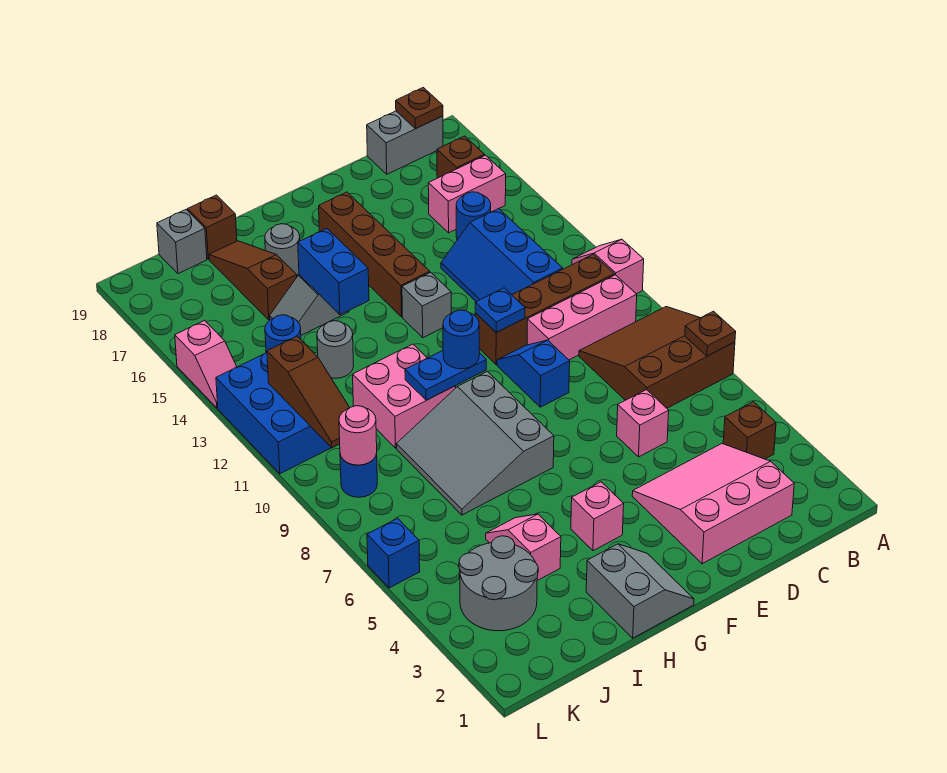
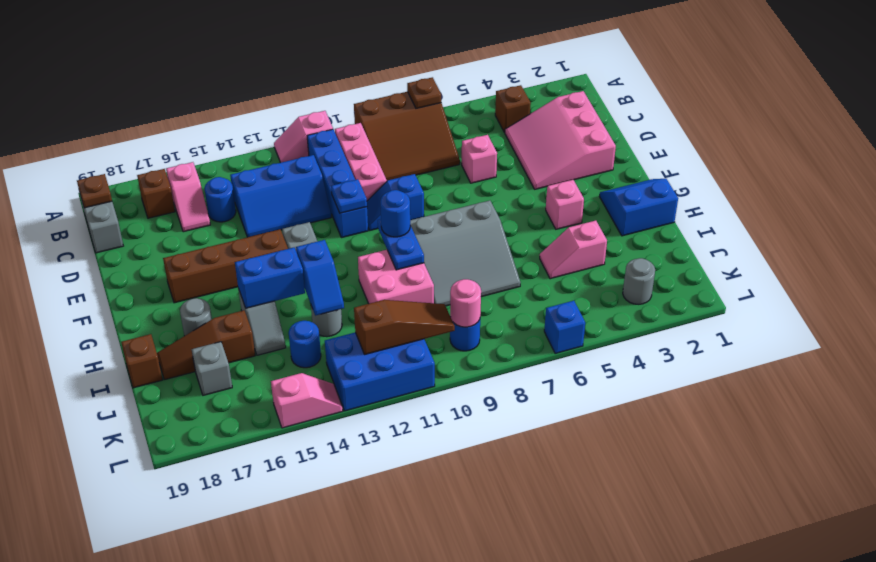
brown slope A7:C9 level 1 top 7 -> brown slope A7:C9 level 1 top A
brown brick B11:E11 level 1 -> blue brick B11:E11 level 1
pink brick B16:C16 level 1 -> pink slope B16:C16 level 1 top B
grey slope G1:H2 level 1 top H -> blue slope G1:H2 level 1 top H
none -> blue slope H13:I13 level 2 top H
grey round brick J3:K4 level 1 -> grey round brick K3 level 1
grey brick J19 level 1 -> grey brick J17 level 1

